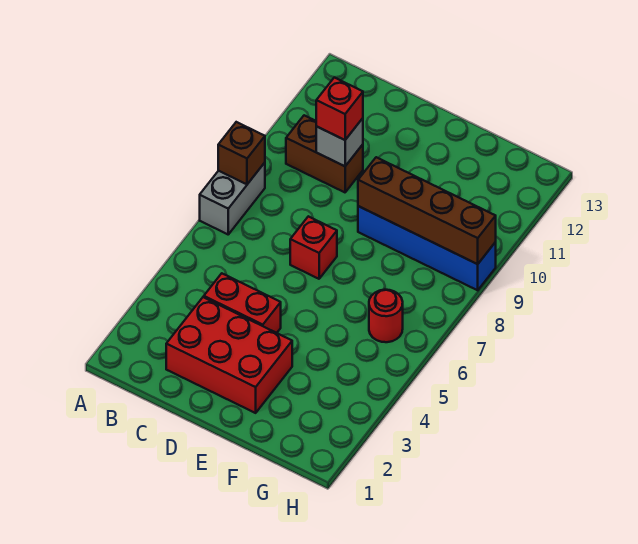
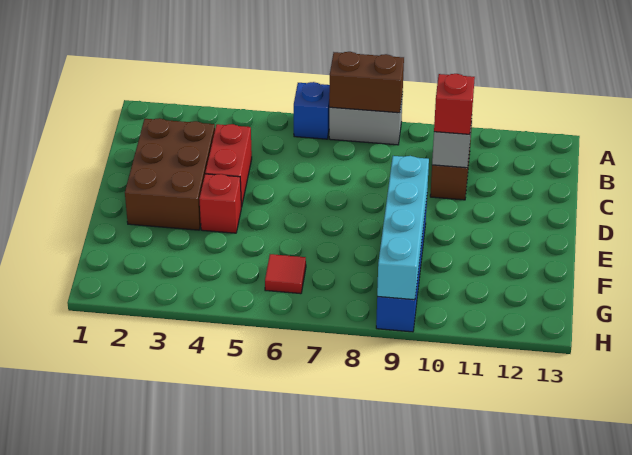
none -> blue brick A6 level 1
brown brick A8 level 2 -> brown brick A7:A8 level 2
red brick C2:E3 level 1 -> brown brick C2:E3 level 1
red brick D7 level 1 -> red brick E4 level 1
brown brick E9:H9 level 2 -> cyan brick E9:H9 level 2
red round brick G6 level 1 -> red tile G6 level 1

